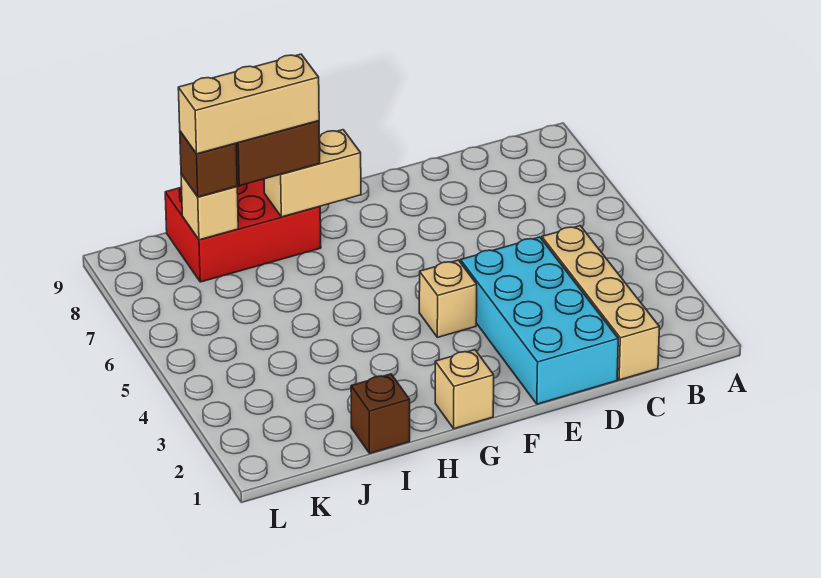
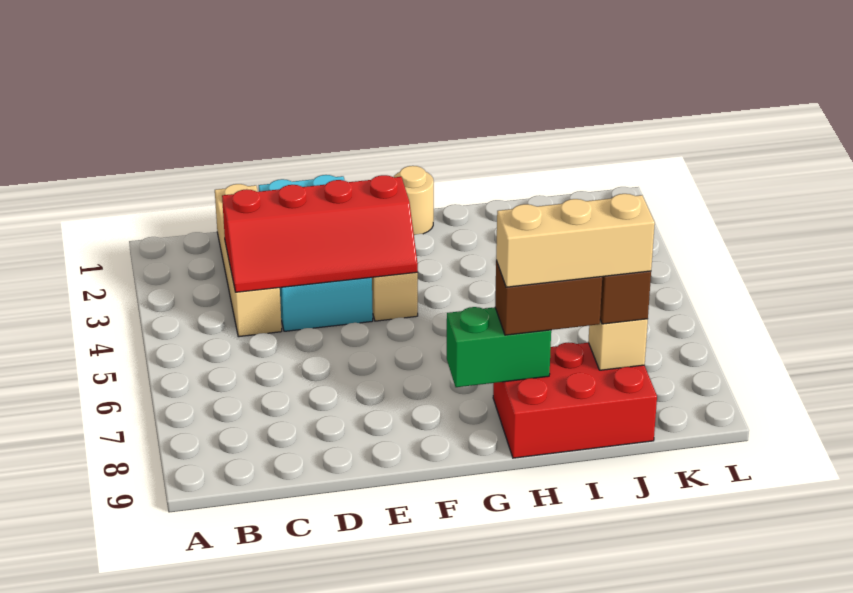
none -> red slope C3:F4 level 2 top 3
tan brick G1 level 1 -> tan round brick G1 level 1
tan brick G8:H8 level 2 -> green brick G8:H8 level 2
brown brick I1 level 1 -> none

